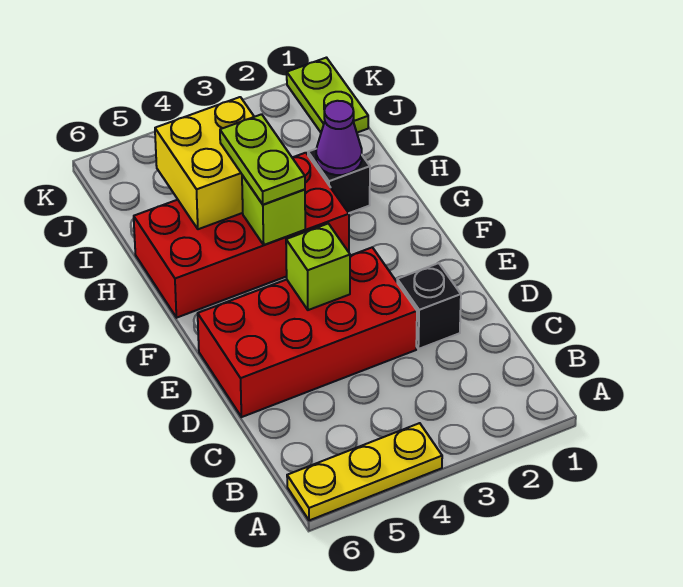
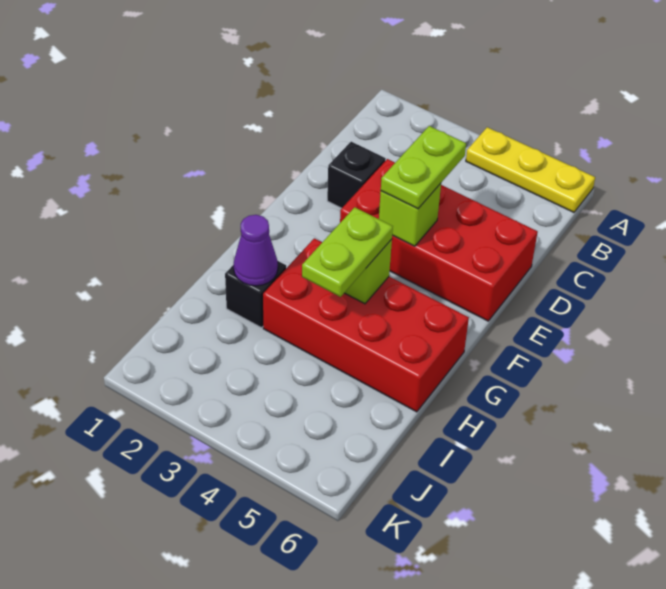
yellow brick H4:I5 level 2 -> none
lime plate J1:K1 level 1 -> lime plate D4:E4 level 3

